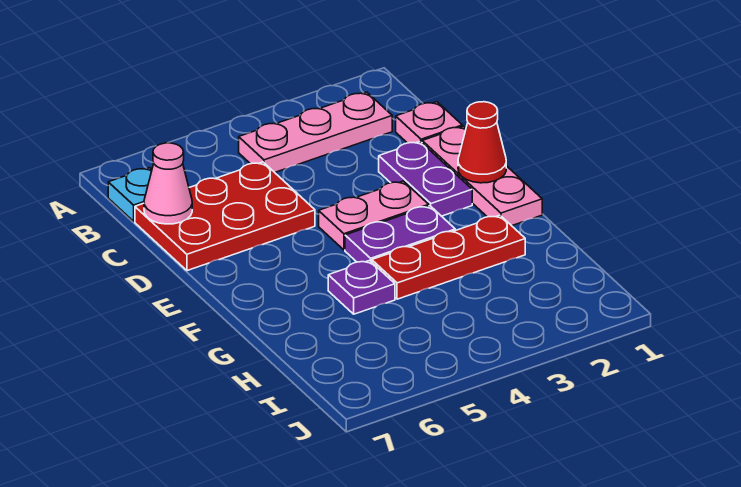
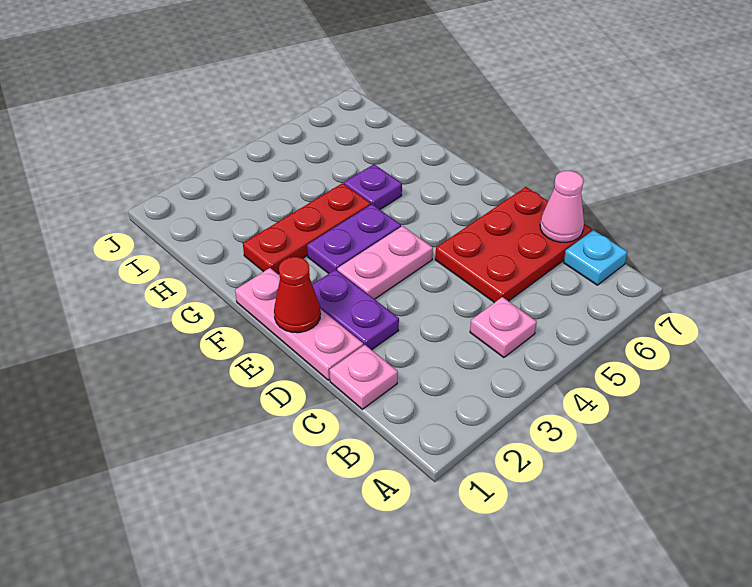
pink plate B2:B4 level 1 -> pink plate B4 level 1

